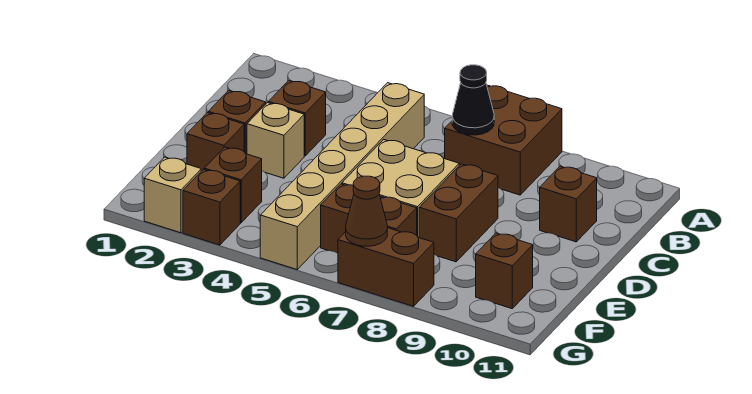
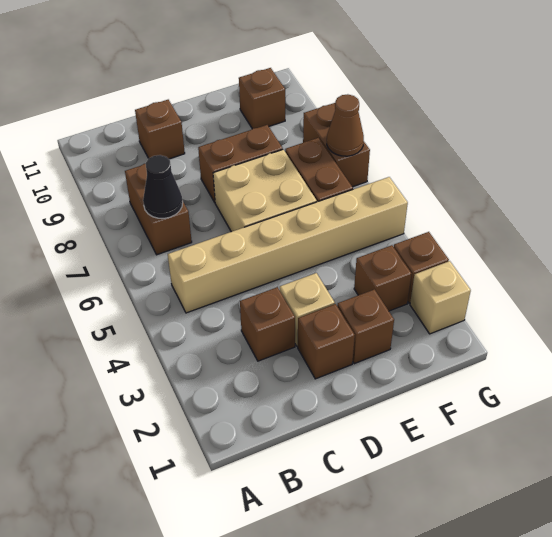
brown brick A7:B8 level 1 -> brown brick B7:B8 level 1

